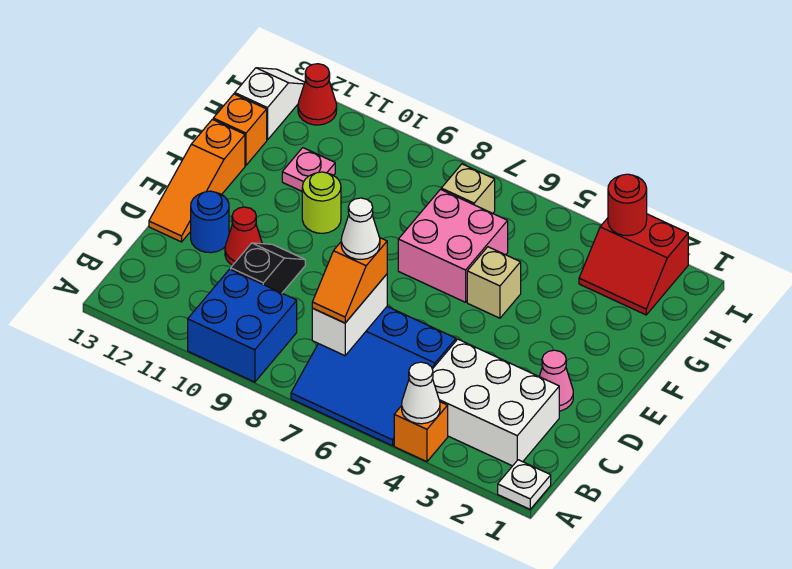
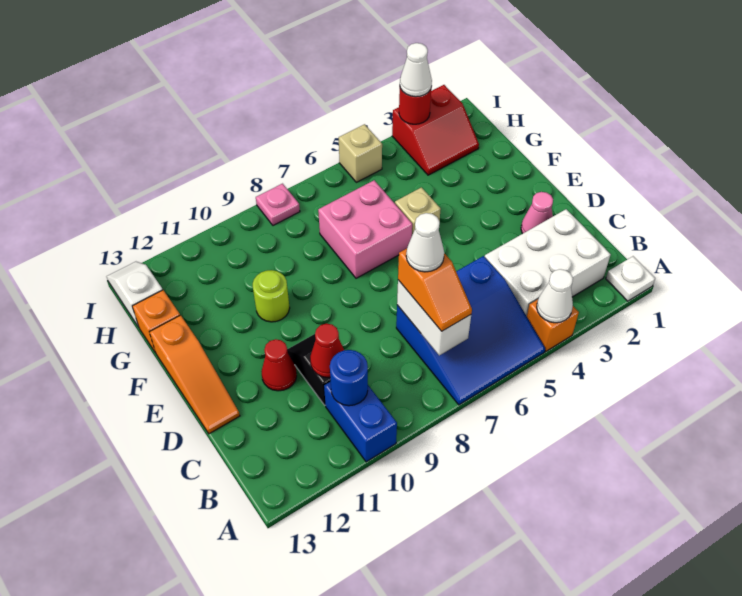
blue brick A9:B10 level 1 -> blue brick A10:B10 level 1
blue round brick D12 level 1 -> blue round brick B10 level 2
pink plate G11 level 1 -> pink plate I8 level 1
tan brick H7 level 1 -> tan brick I5 level 1
none -> white cone I3 level 3
red cone I12 level 1 -> red cone C10 level 2

